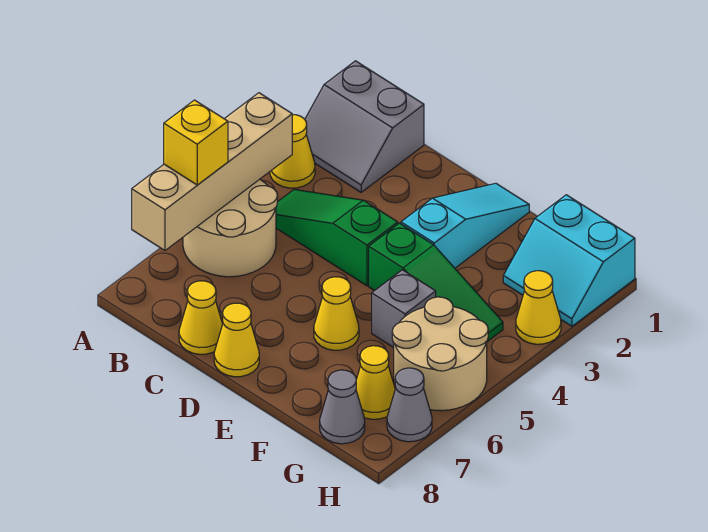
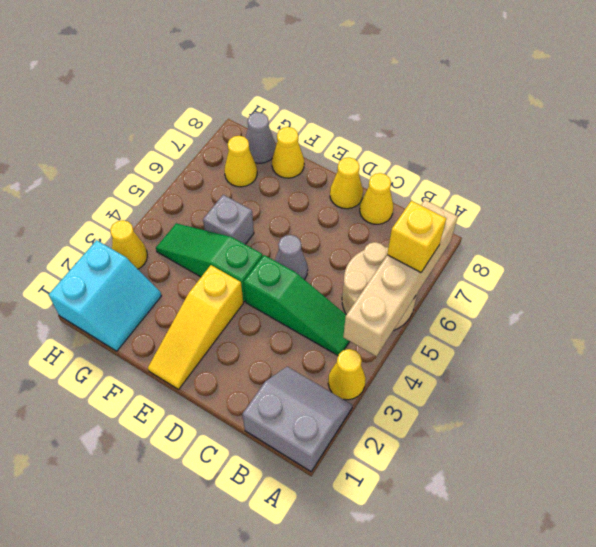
cyan slope E1:E3 level 1 top 3 -> yellow slope E1:E3 level 1 top 3
yellow cone E6 level 1 -> yellow cone F8 level 1
cyan slope G1:H2 level 1 top 1 -> cyan slope G1:H2 level 1 top H
tan round brick G5:H6 level 1 -> none
grey cone H7 level 1 -> grey cone D5 level 1

